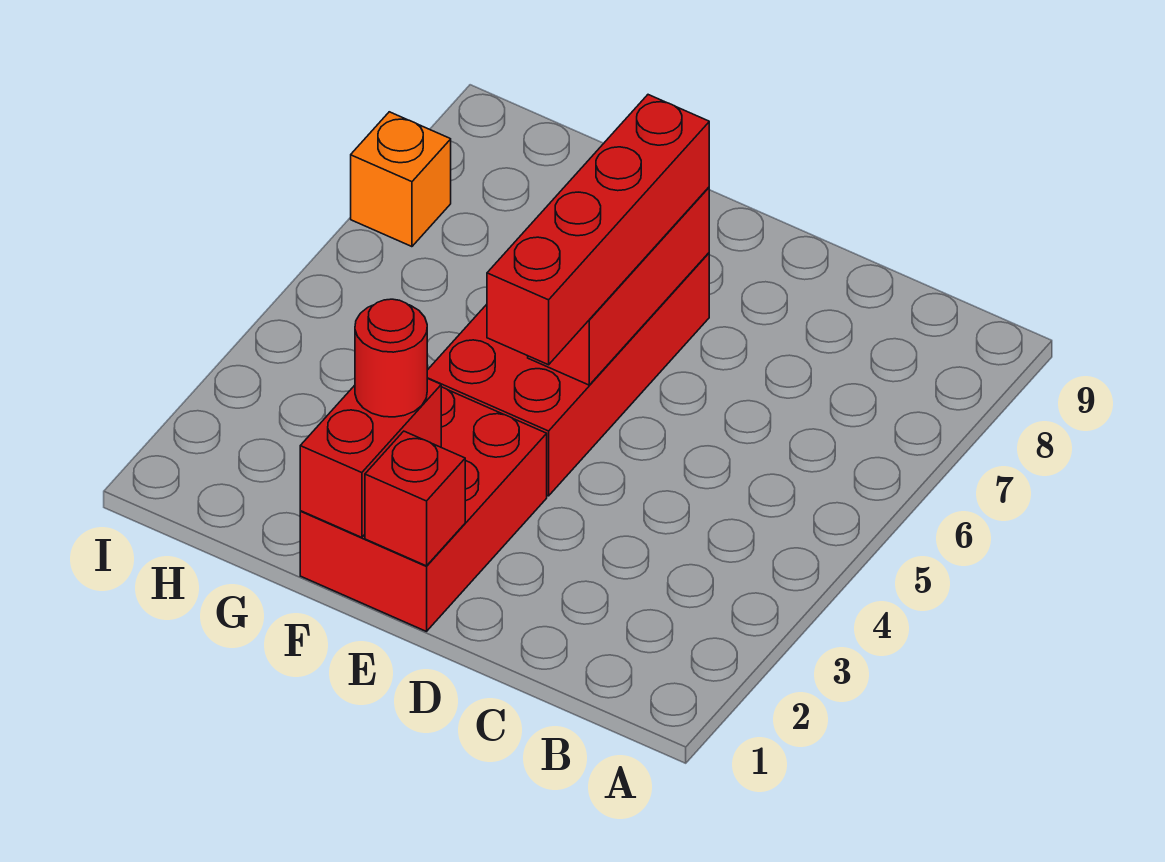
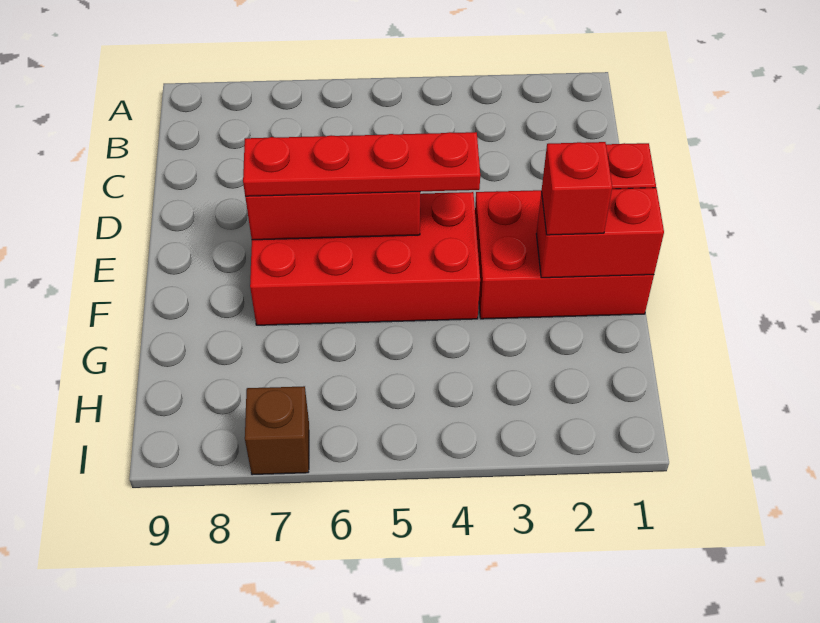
red brick E4:E7 level 3 -> red plate E4:E7 level 3
red round brick F2 level 3 -> red brick F2 level 3
orange brick I7 level 1 -> brown brick I7 level 1

